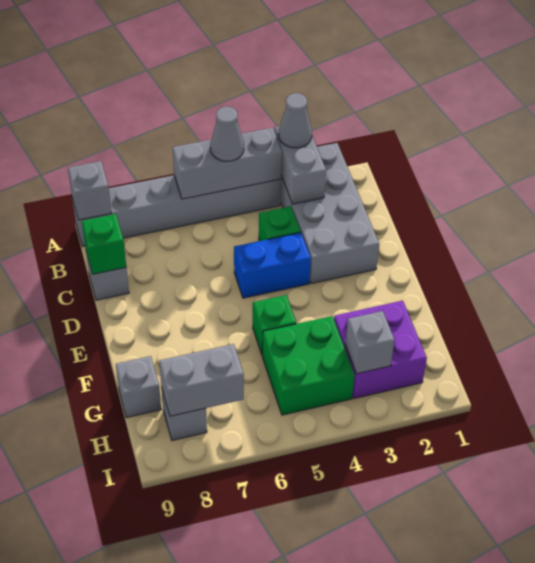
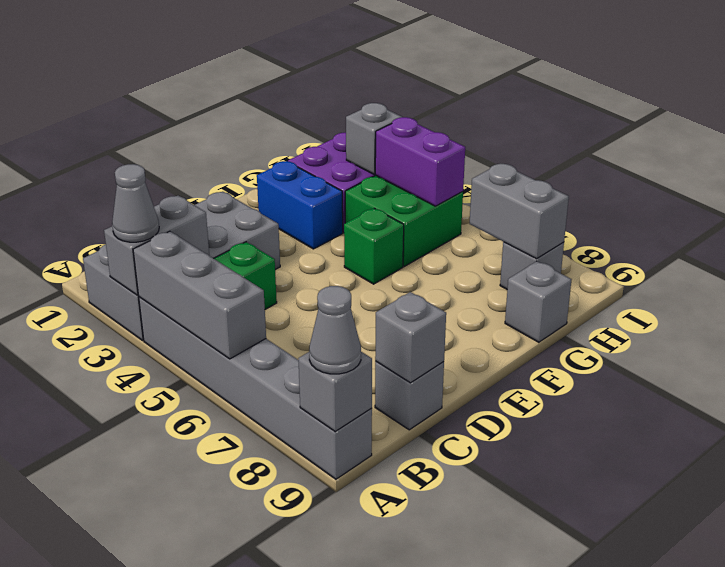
grey cone A5 level 3 -> grey cone A9 level 3
green brick C9 level 2 -> grey brick C9 level 2
blue brick D4:D5 level 1 -> blue brick F2:F3 level 1
none -> purple brick H4:H5 level 2

